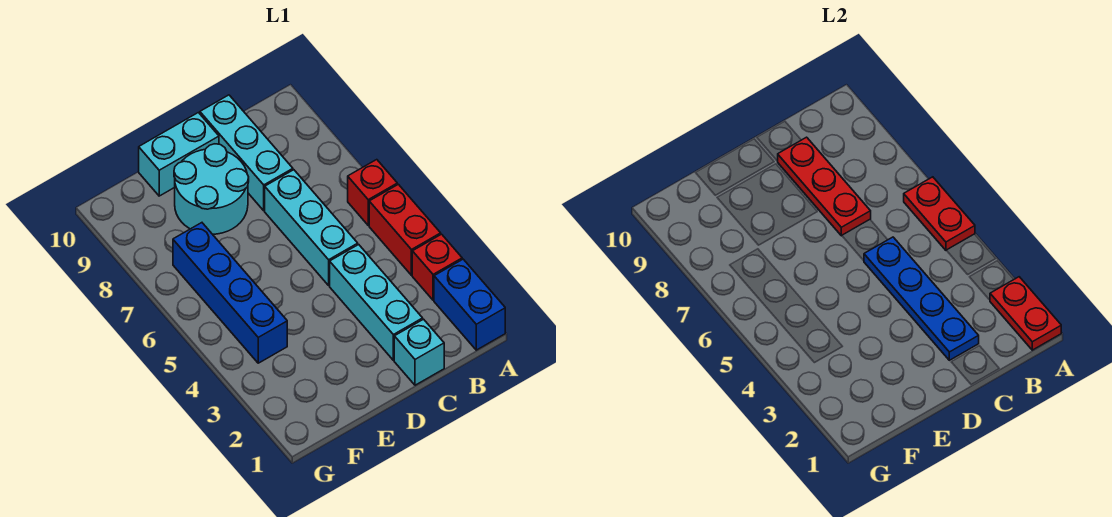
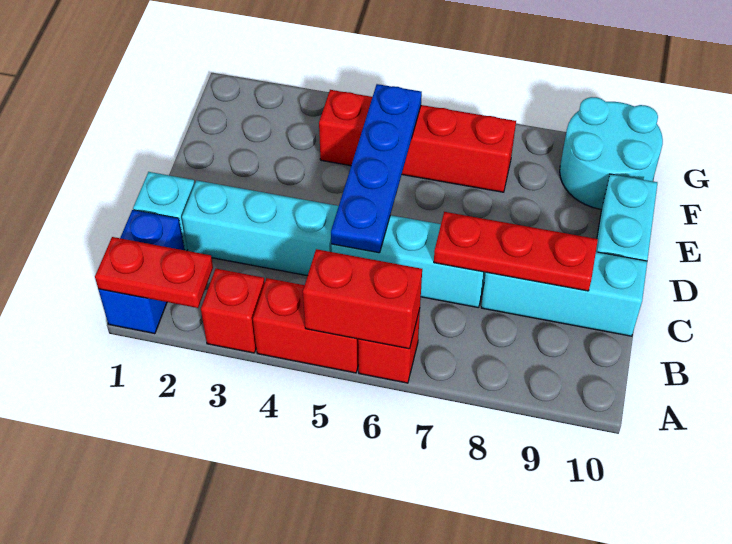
blue brick A1:A2 level 1 -> blue brick A1:B1 level 1
red plate A5:A6 level 2 -> red brick A5:A6 level 2
blue plate C2:C5 level 2 -> blue plate C5:F5 level 2
cyan round brick D8:E9 level 1 -> cyan round brick F9:G10 level 1
blue brick F4:F7 level 1 -> red brick F4:F7 level 1

